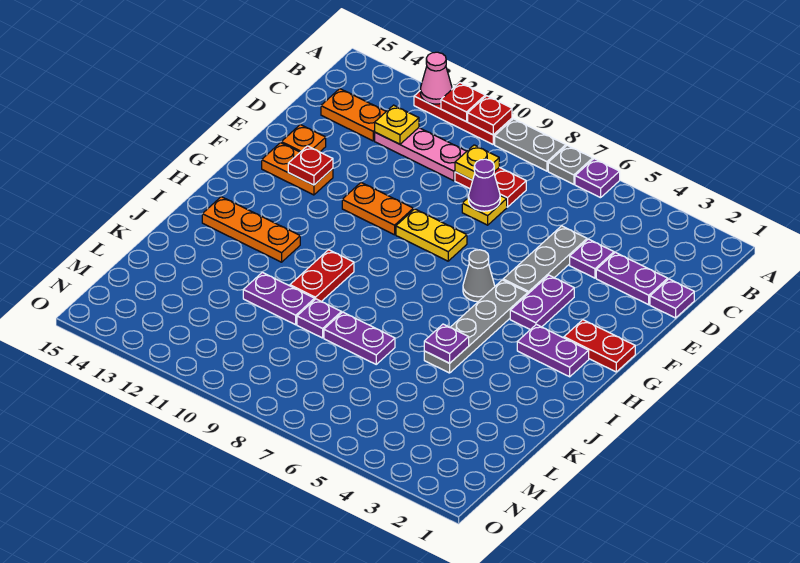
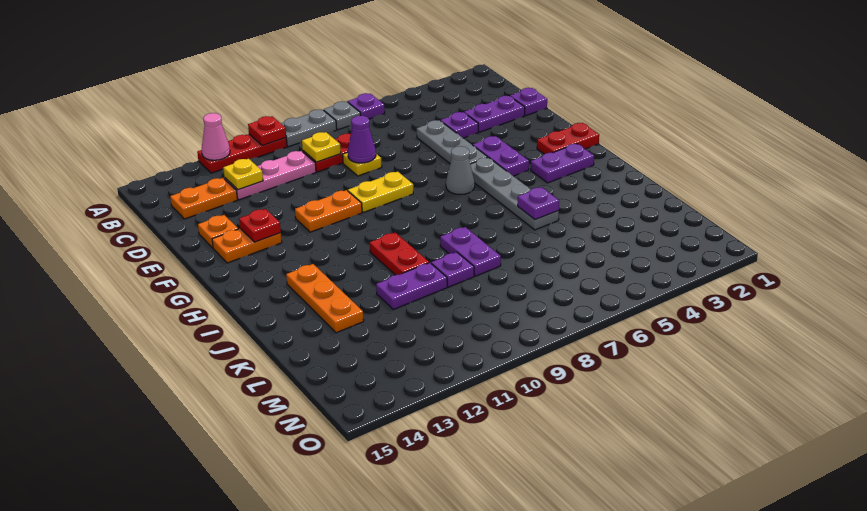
red plate A11 level 2 -> none
orange plate I12:I14 level 1 -> orange plate I13:K13 level 1
purple plate K7:K8 level 1 -> purple plate J8:K8 level 1

